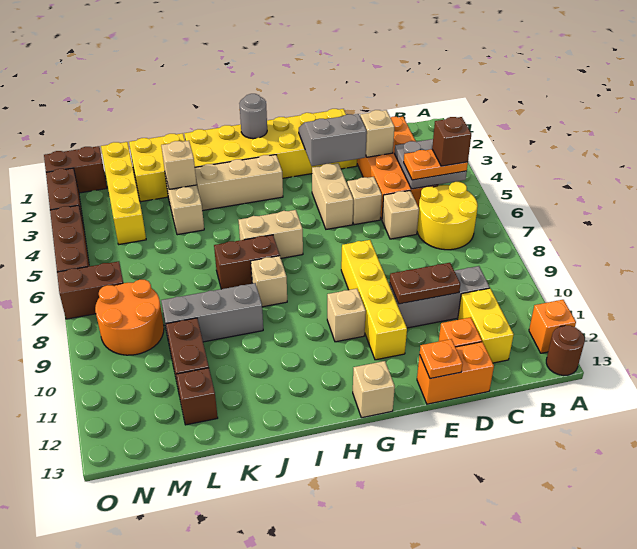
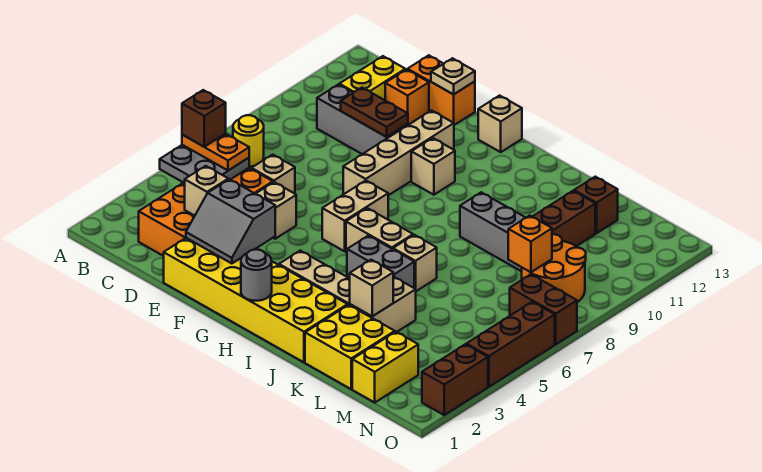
orange brick A12 level 1 -> orange brick M8 level 2
brown round brick A13 level 1 -> none
yellow round brick B6:C7 level 1 -> yellow round brick B7 level 1
orange plate E13 level 2 -> tan plate E13 level 2
tan brick F4:F5 level 1 -> tan brick G6:G7 level 1
yellow brick F8:F11 level 1 -> tan brick F8:F11 level 1
none -> grey brick I5:J5 level 1
brown brick I7:J7 level 1 -> none
tan brick I8 level 1 -> tan brick J6 level 1
yellow brick M1:M4 level 1 -> yellow brick M1:M2 level 1
brown brick N1:O1 level 1 -> none

